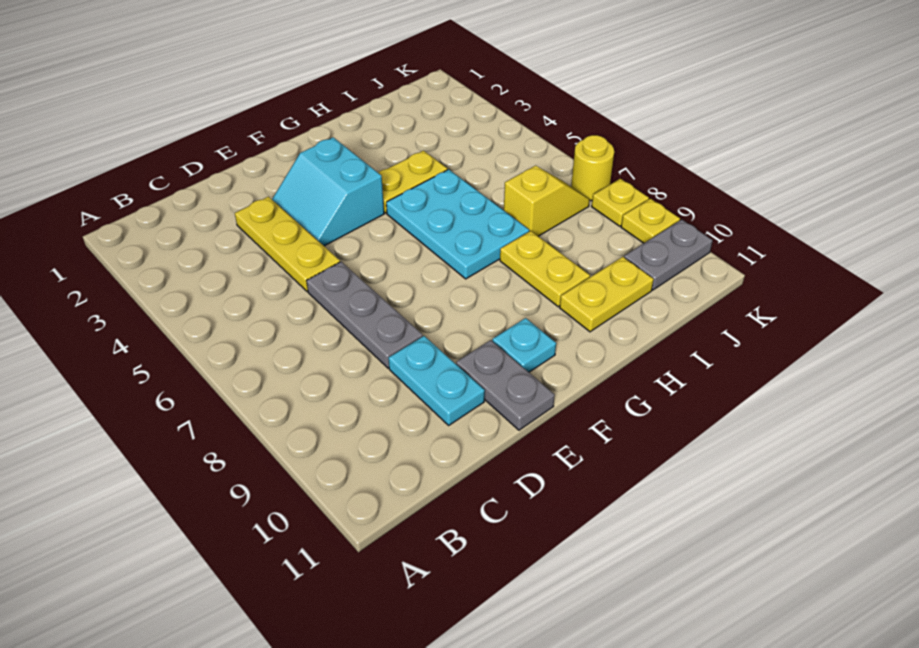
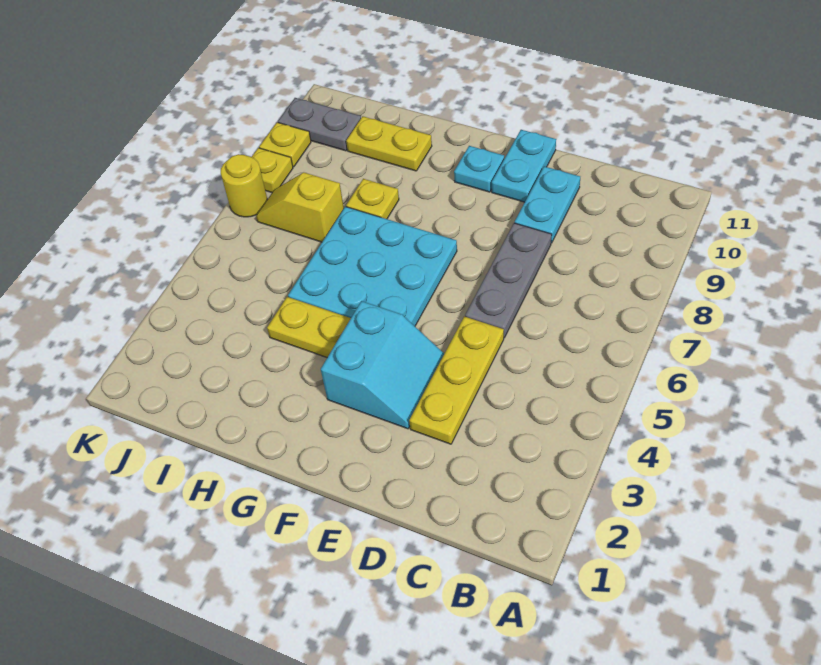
grey plate E10:E11 level 1 -> cyan plate E10:E11 level 1
cyan plate G5:H7 level 1 -> cyan plate F5:H7 level 1
yellow plate H8:H9 level 1 -> yellow plate H8 level 1

